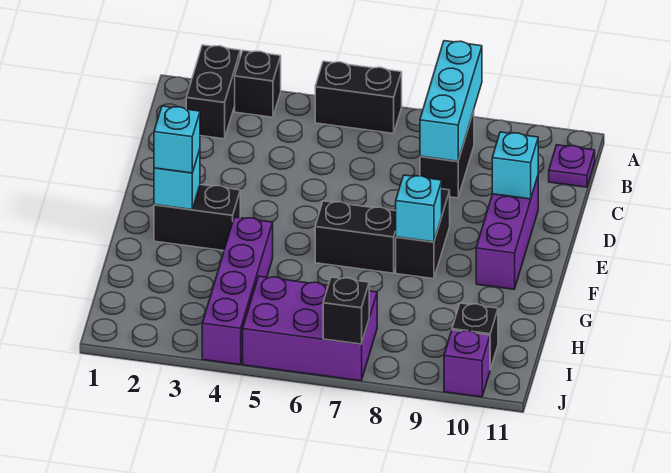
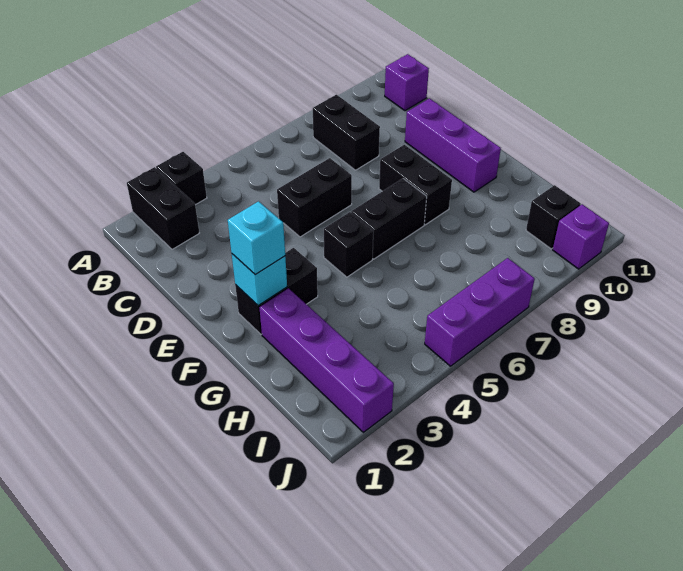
black brick A5:A6 level 1 -> black brick D5:D6 level 1
cyan brick A8:C8 level 2 -> none
purple plate B11 level 1 -> purple brick B11 level 1
cyan brick D10 level 2 -> none
cyan brick F8 level 2 -> none
purple brick G4:J4 level 1 -> purple brick G2:J2 level 1
purple brick I5:J7 level 1 -> purple brick J5:J7 level 1
black brick J7 level 2 -> black brick F5 level 1

